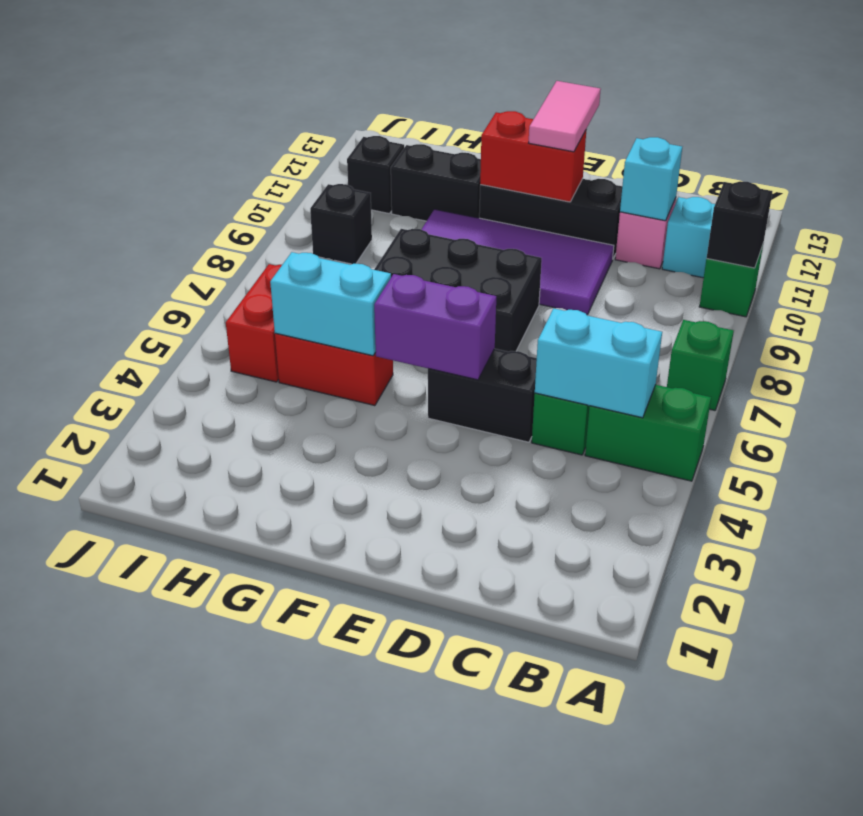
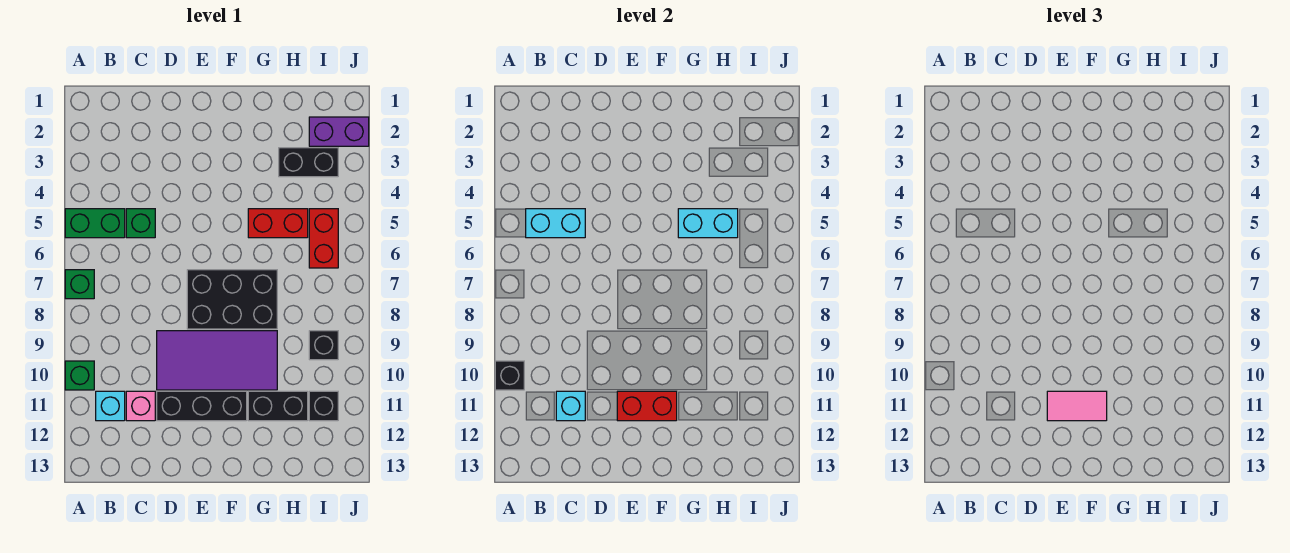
black brick D5:E5 level 1 -> black brick H3:I3 level 1
purple brick E5:F5 level 2 -> purple brick I2:J2 level 1
pink tile E11:E12 level 3 -> pink tile E11:F11 level 3

